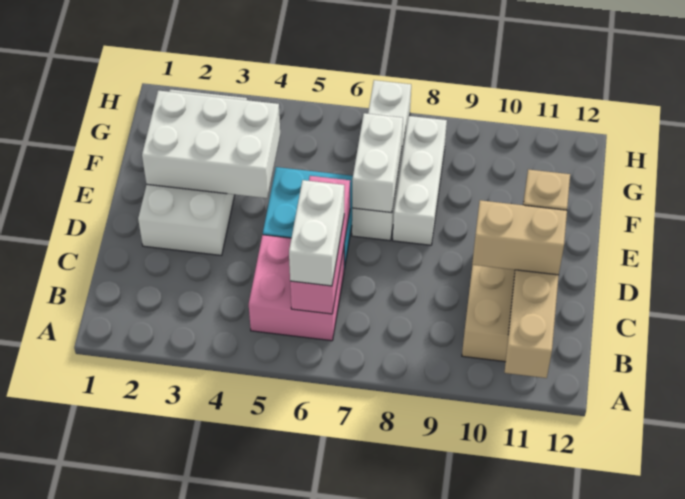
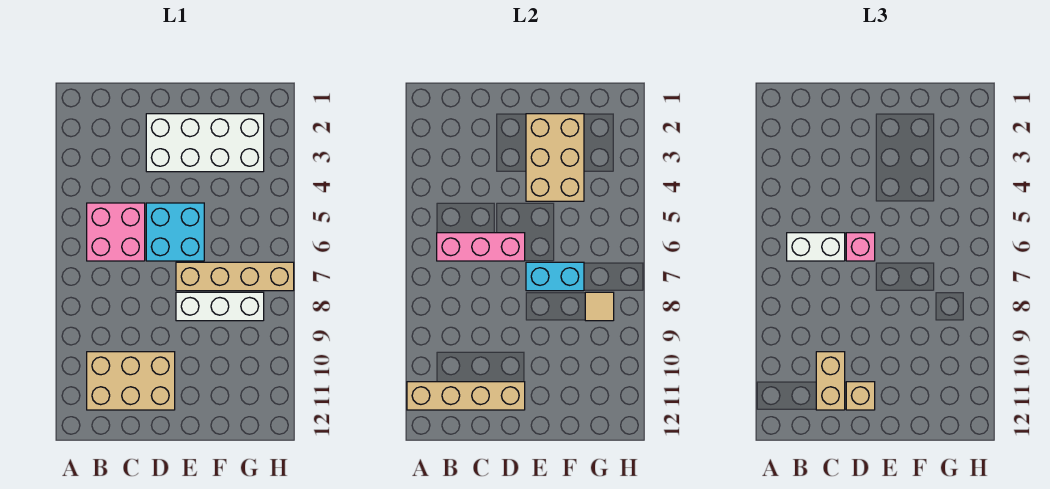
none -> pink brick D6 level 3
white brick E2:F4 level 2 -> tan brick E2:F4 level 2
white brick E7:H7 level 1 -> tan brick E7:H7 level 1
white brick E7:F7 level 2 -> cyan brick E7:F7 level 2
none -> tan tile G8 level 2

